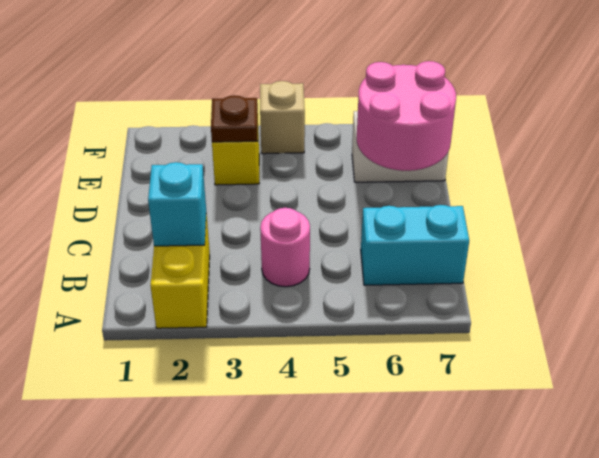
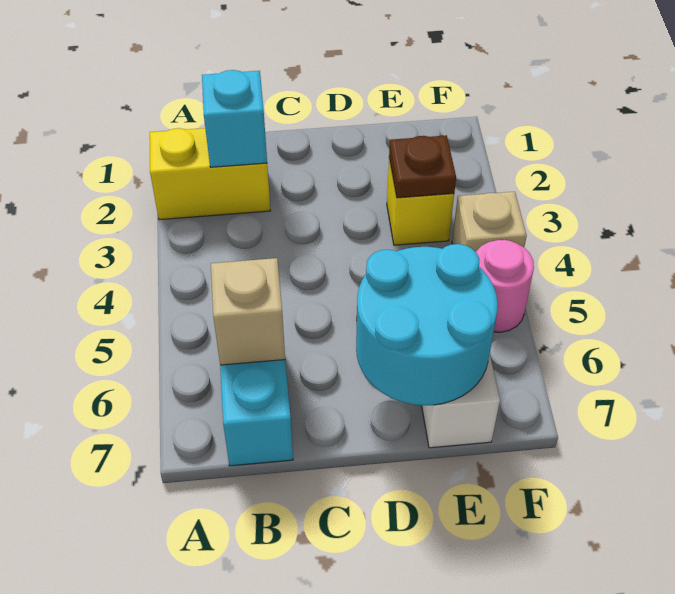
pink round brick B4 level 1 -> pink round brick F5 level 1
none -> tan brick B6 level 2
pink round brick D6:E7 level 2 -> cyan round brick D6:E7 level 2

